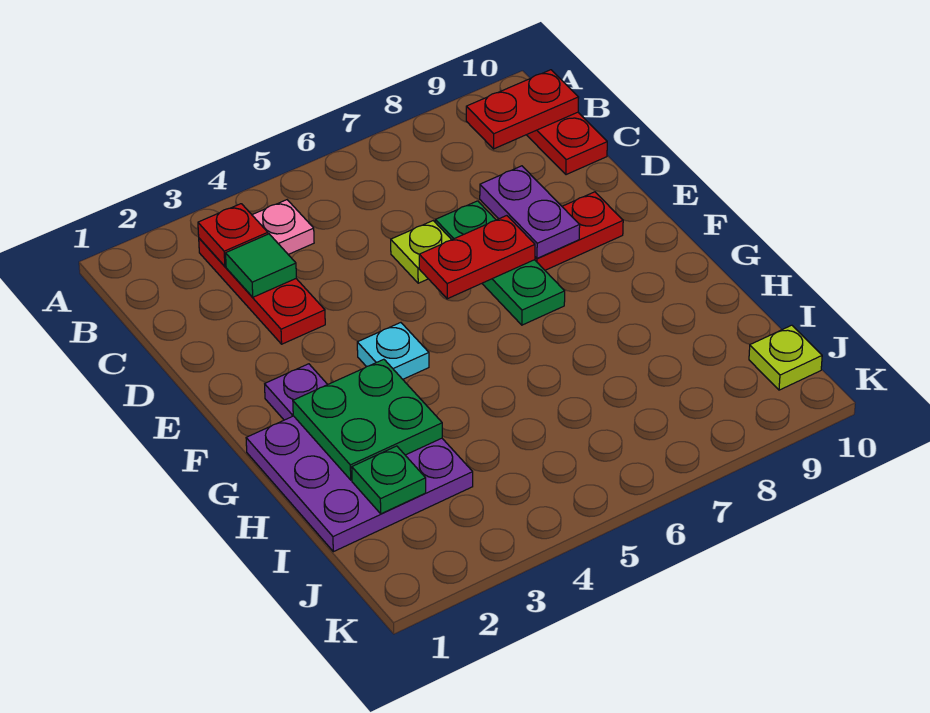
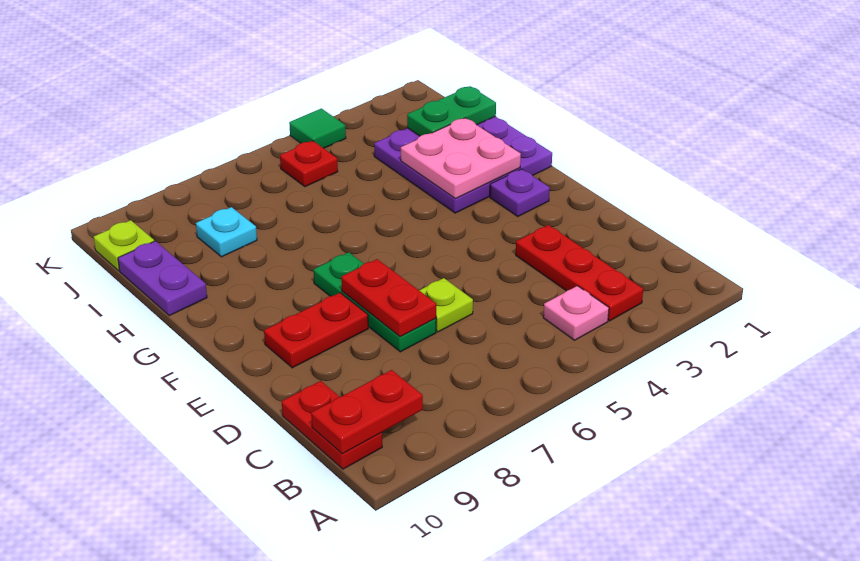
red plate B3 level 2 -> red plate J5 level 1
green tile C3 level 2 -> green tile K4 level 1
purple plate D8:E8 level 2 -> purple plate H10:I10 level 1
red plate E6:E7 level 2 -> red plate D7:E7 level 2
cyan plate F4 level 1 -> cyan plate I8 level 1
green plate G2:H3 level 2 -> pink plate G2:H3 level 2
green plate I2 level 2 -> green plate I1:I2 level 2

